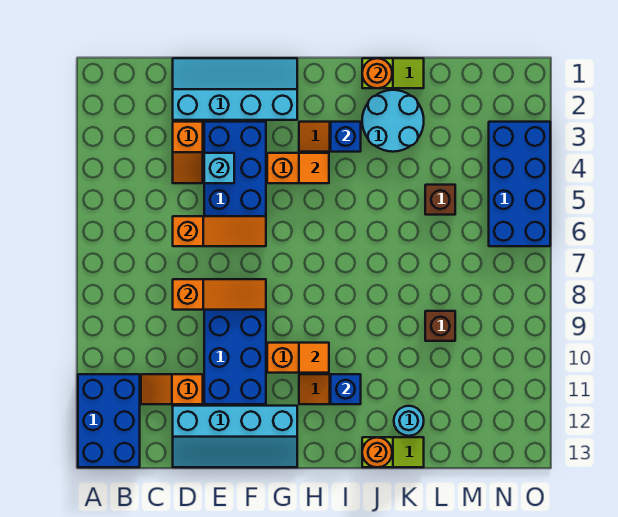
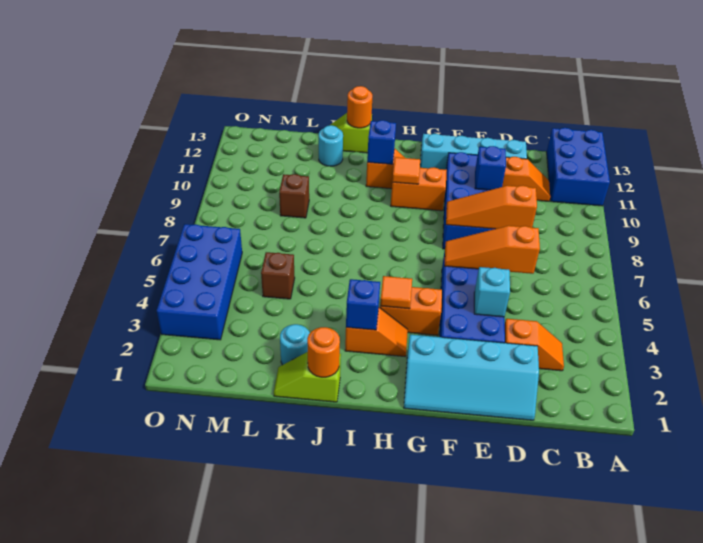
orange slope D3:D4 level 1 top 3 -> orange slope C3:D3 level 1 top D
none -> blue brick E10 level 2
cyan round brick J2:K3 level 1 -> cyan round brick K2 level 1

